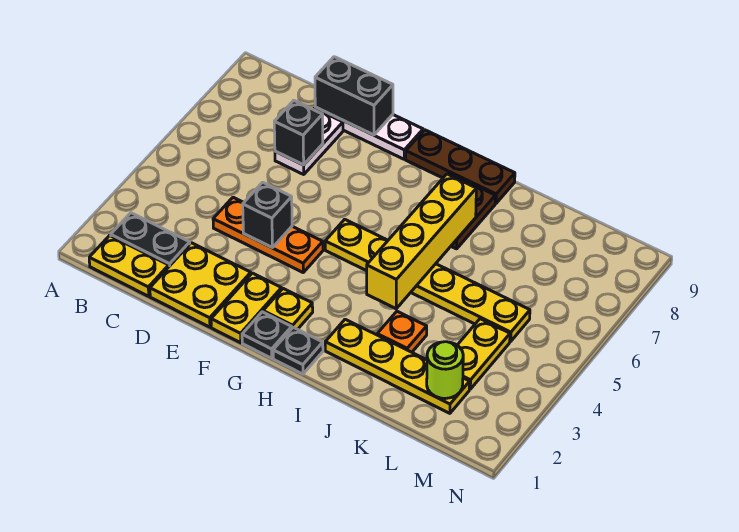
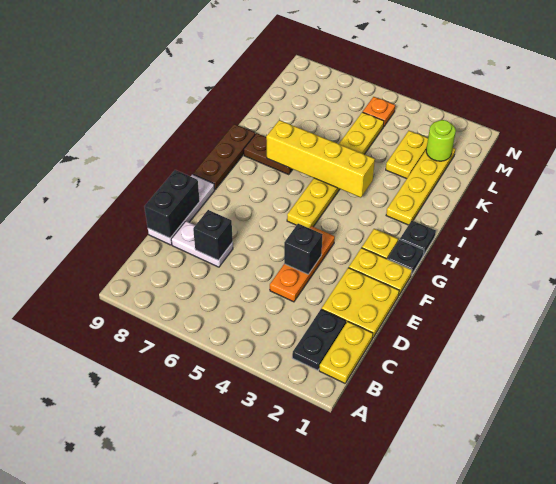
orange plate J3 level 1 -> orange plate M5 level 1
yellow plate L3:L4 level 1 -> yellow plate K3:L3 level 1

